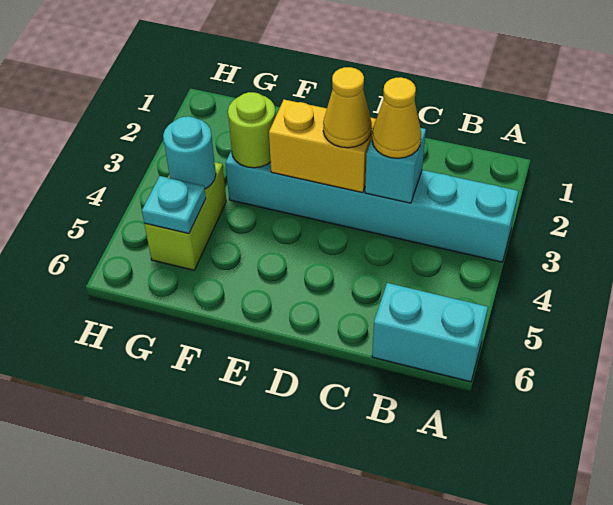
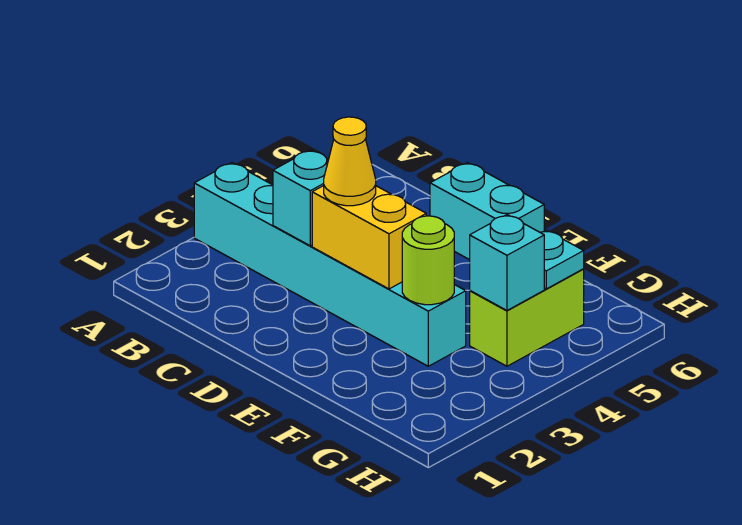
cyan brick A6:B6 level 1 -> cyan brick D6:E6 level 1
yellow cone C3 level 3 -> none
cyan round brick G4 level 2 -> cyan brick G4 level 2

